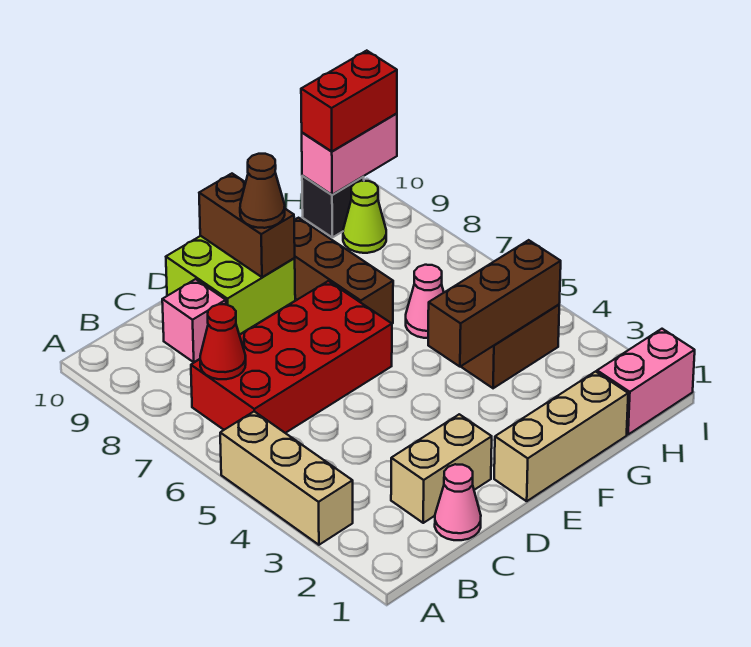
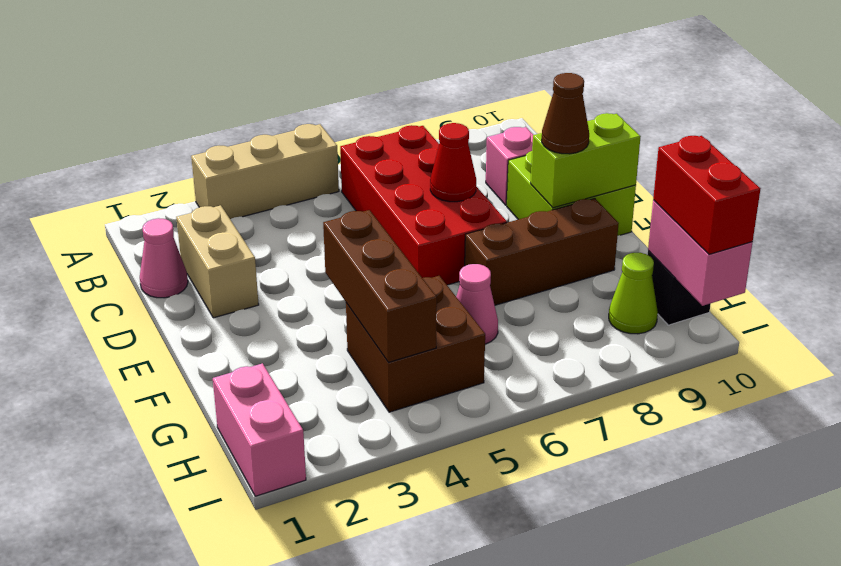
red cone B7 level 2 -> red cone D7 level 2
tan brick E1:G1 level 1 -> none
brown brick E9:E10 level 2 -> lime brick E9:E10 level 2

